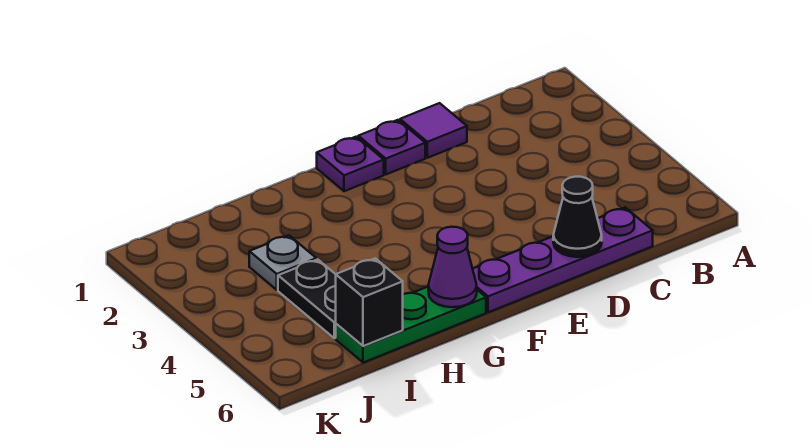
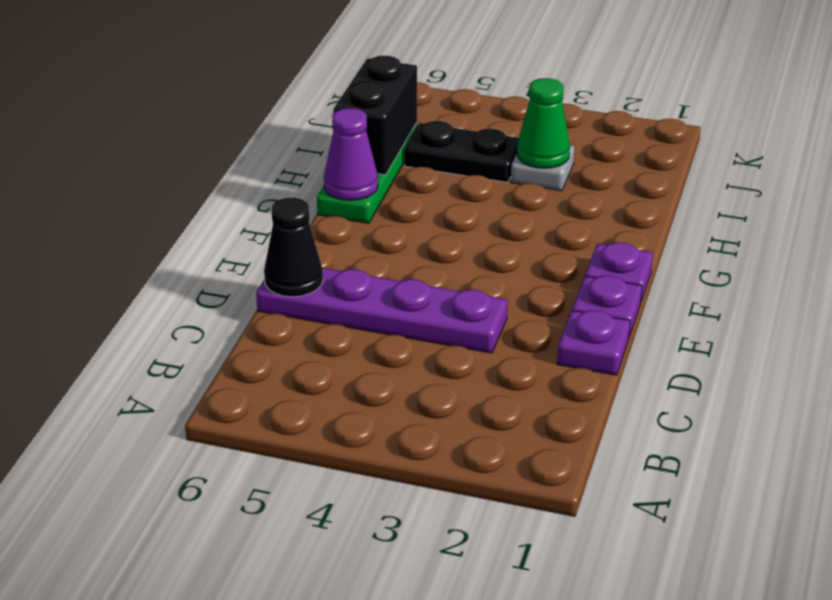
purple plate C6:F6 level 1 -> purple plate D3:D6 level 1
purple tile D1 level 1 -> purple plate D1 level 1
none -> green cone I3 level 2
black brick I6 level 2 -> black brick H6:I6 level 2

